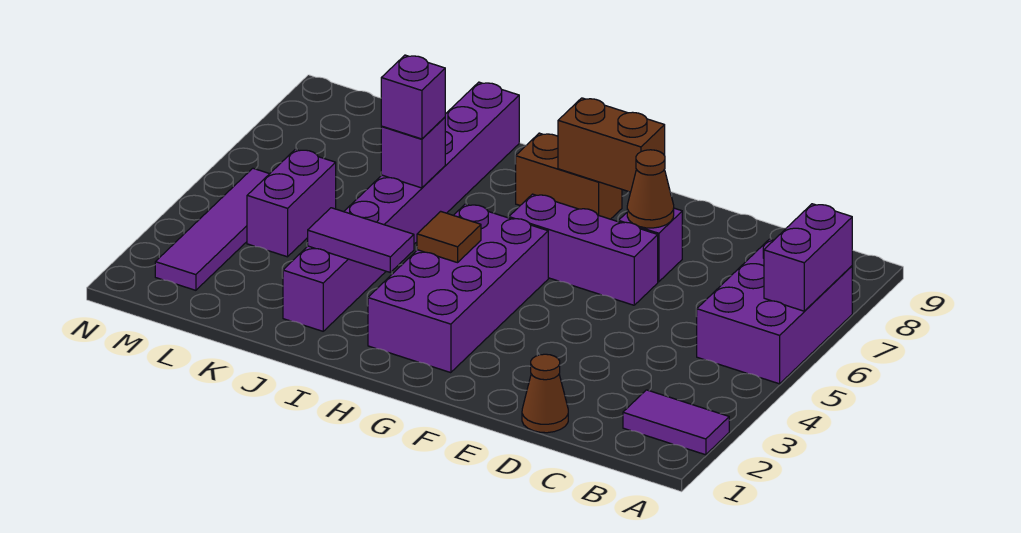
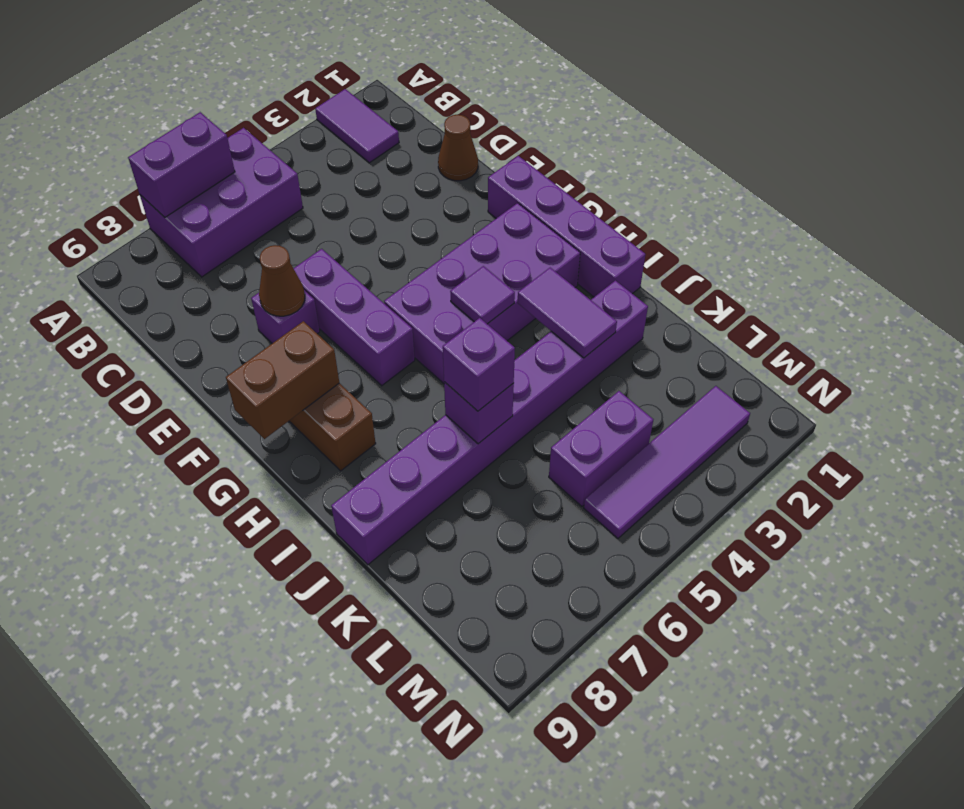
none -> purple brick F1:I1 level 1
brown brick F8:G8 level 2 -> brown brick G8:G9 level 2
brown tile H4 level 2 -> purple tile H4 level 2

